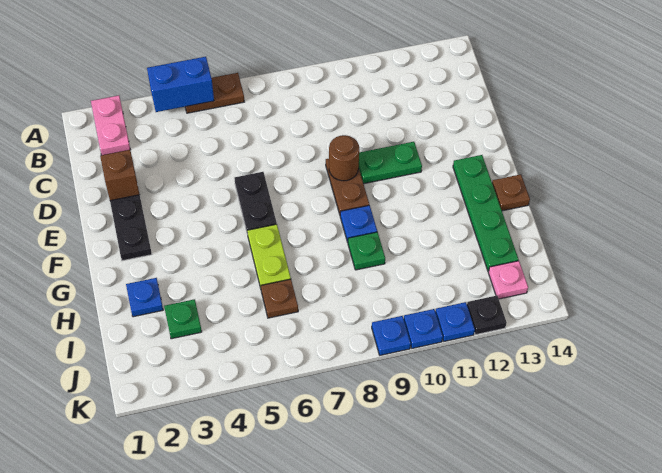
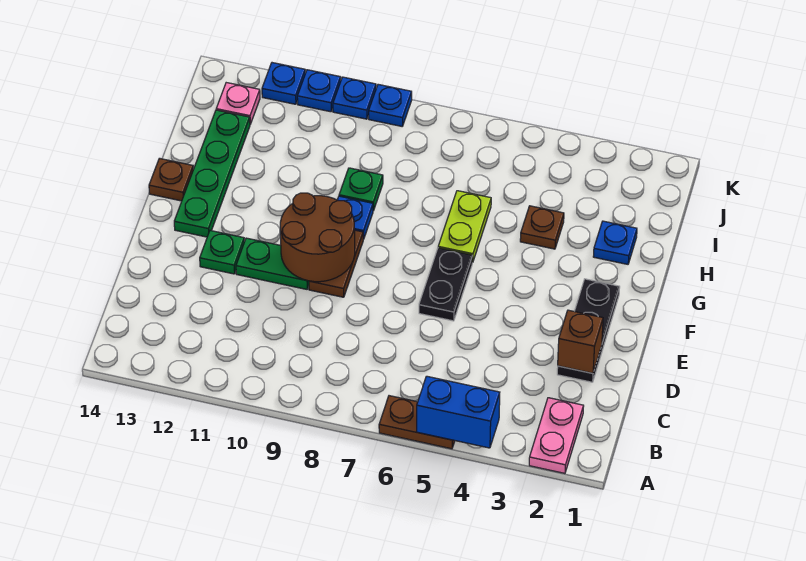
brown round brick E9 level 2 -> brown round brick E9:F10 level 2
green plate I3 level 1 -> green plate E12 level 1
brown plate I6 level 1 -> brown plate H4 level 1
black plate K12 level 1 -> blue plate K12 level 1

